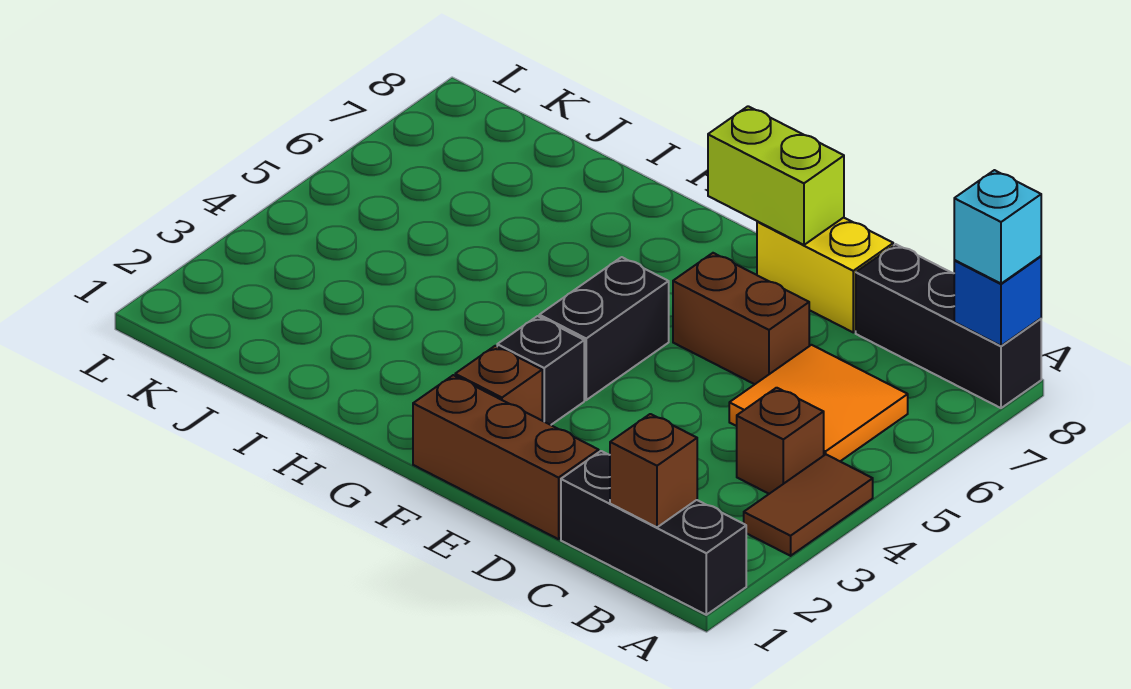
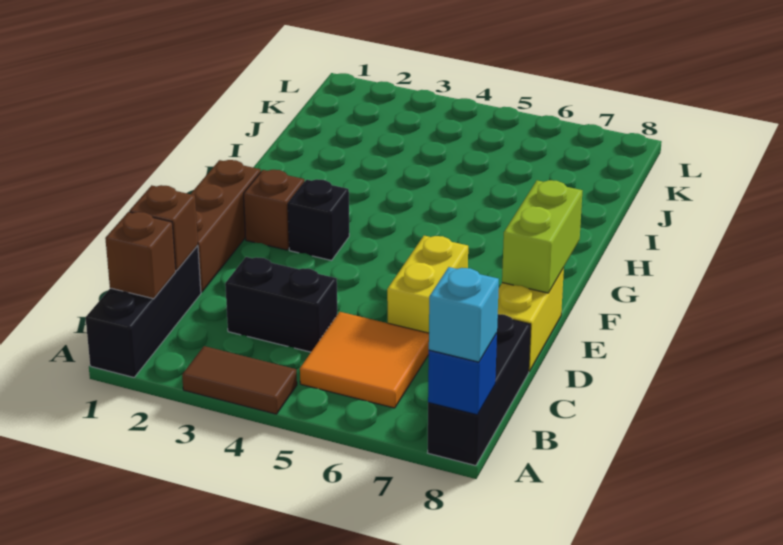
brown brick B4 level 1 -> brown brick C1 level 2
brown brick D6:E6 level 1 -> yellow brick D6:E6 level 1
black brick F4:F5 level 1 -> black brick C3:C4 level 1

